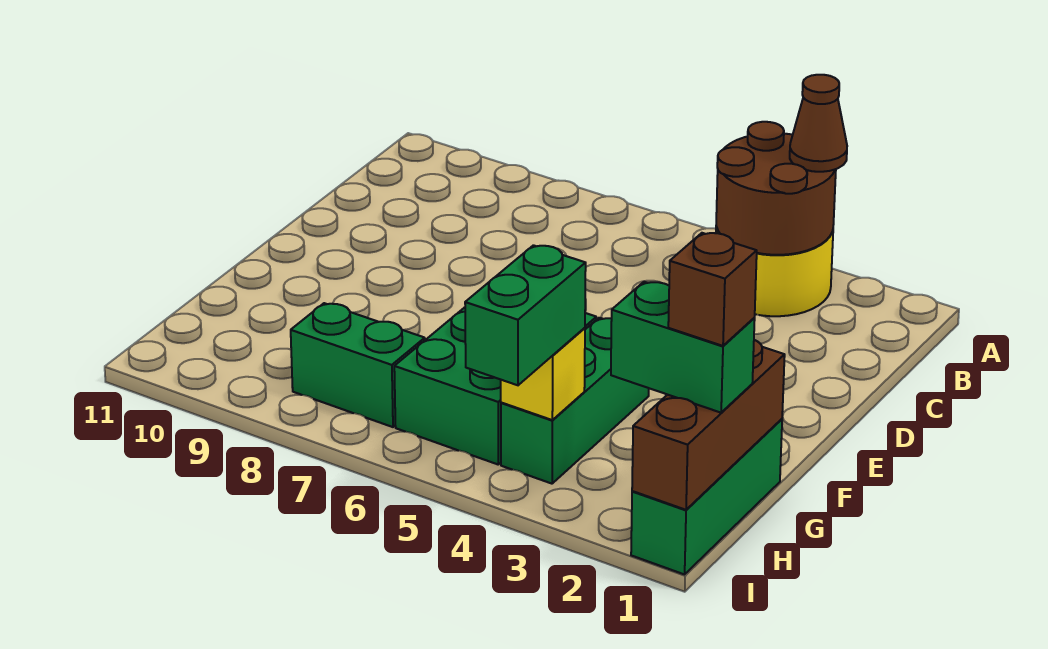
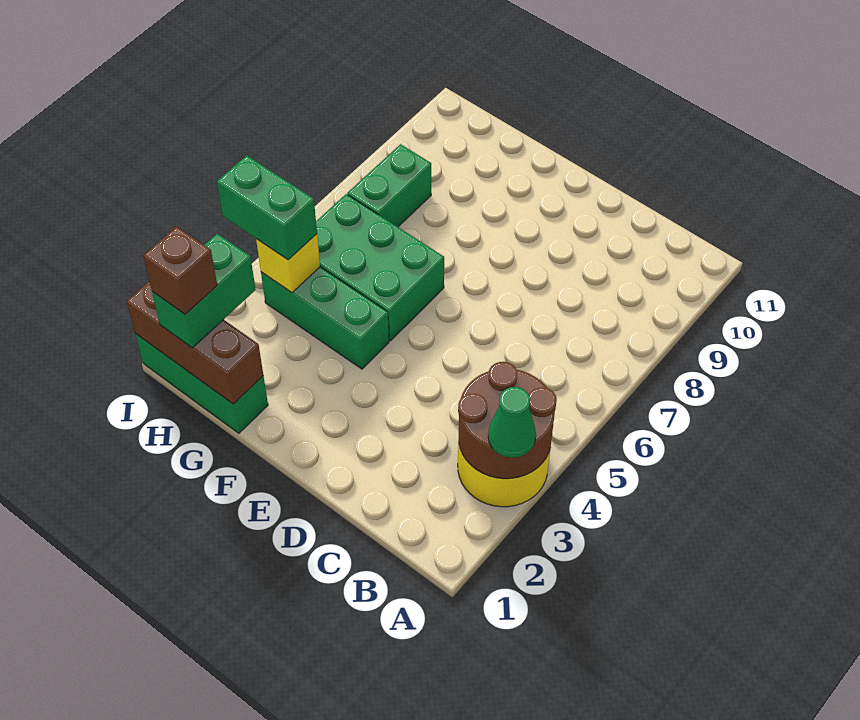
brown cone A3 level 3 -> green cone A3 level 3

